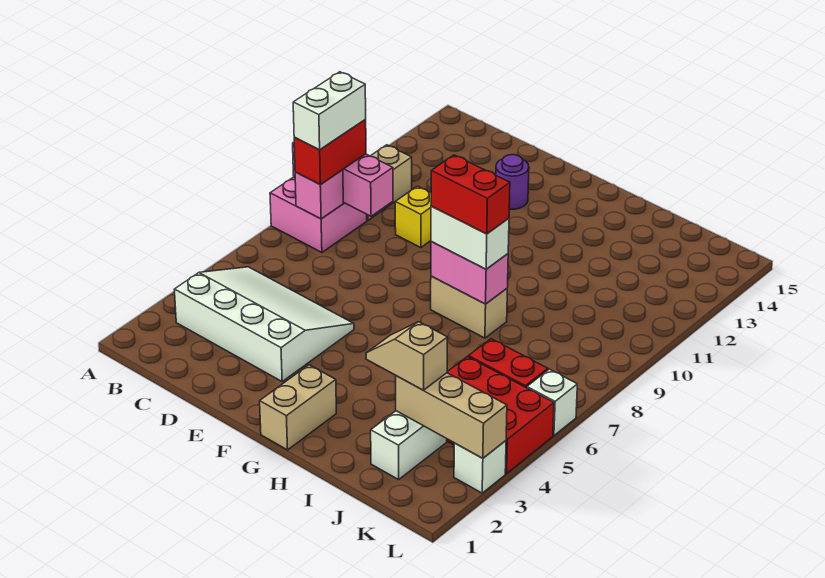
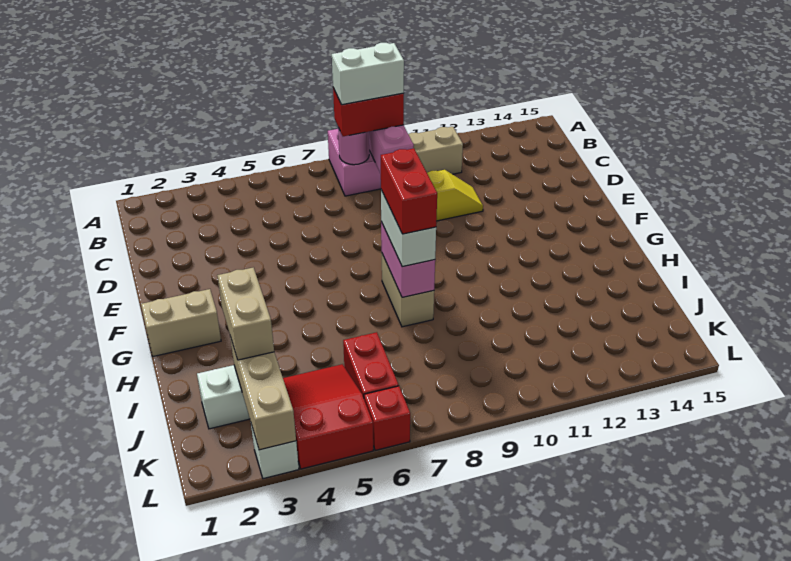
white slope B3:E5 level 1 top 3 -> none
pink brick B8 level 2 -> pink round brick B8 level 2
purple round brick E13 level 1 -> none
tan slope I3:J3 level 3 top J -> tan brick I3:J3 level 3
red brick J4:L5 level 1 -> red slope J4:L5 level 1 top L
white brick L6 level 1 -> red brick L6 level 1

